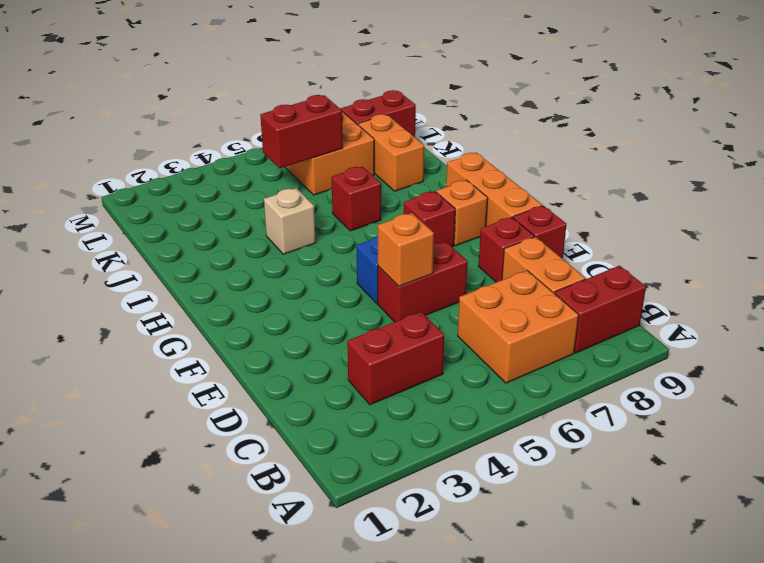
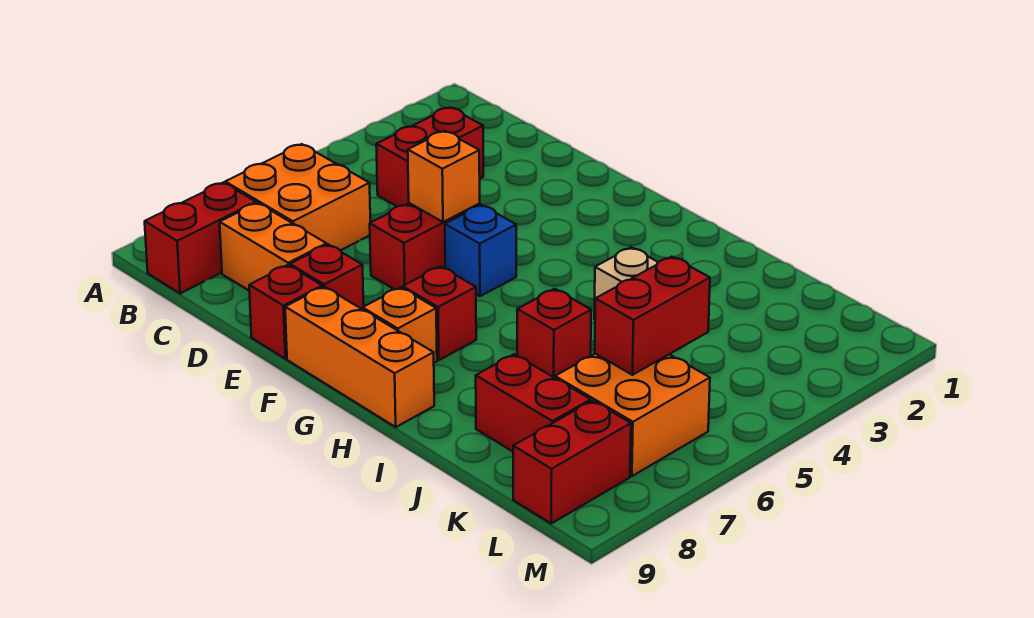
orange brick J8:K8 level 1 -> red brick J8:K8 level 1

